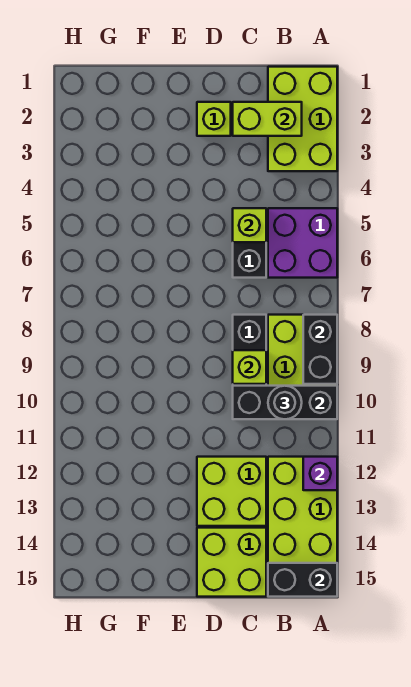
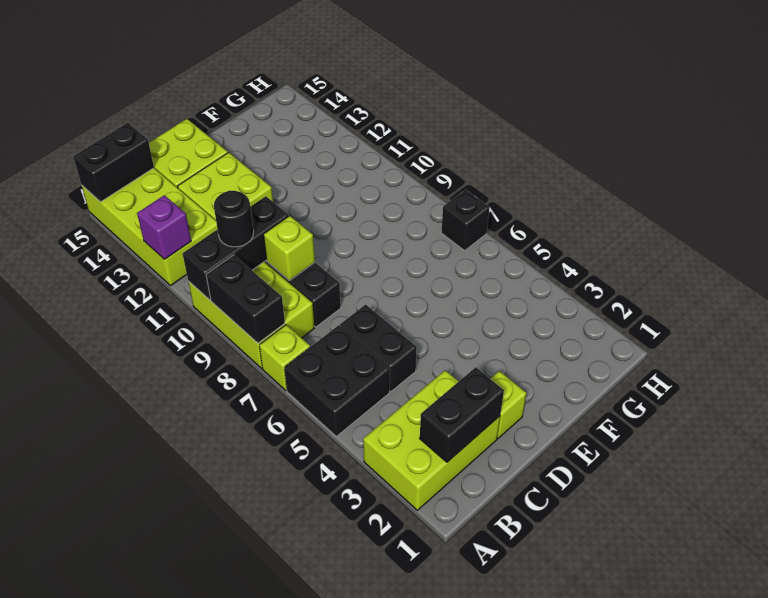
lime brick A1:B3 level 1 -> lime brick A2:C3 level 1
purple brick A5:B6 level 1 -> black brick A5:B6 level 1
lime brick B2:C2 level 2 -> black brick B2:C2 level 2
lime brick C5 level 2 -> lime brick A7 level 1
none -> black brick H7 level 1

